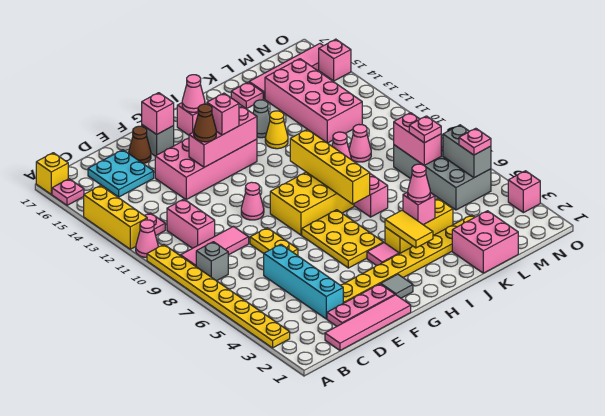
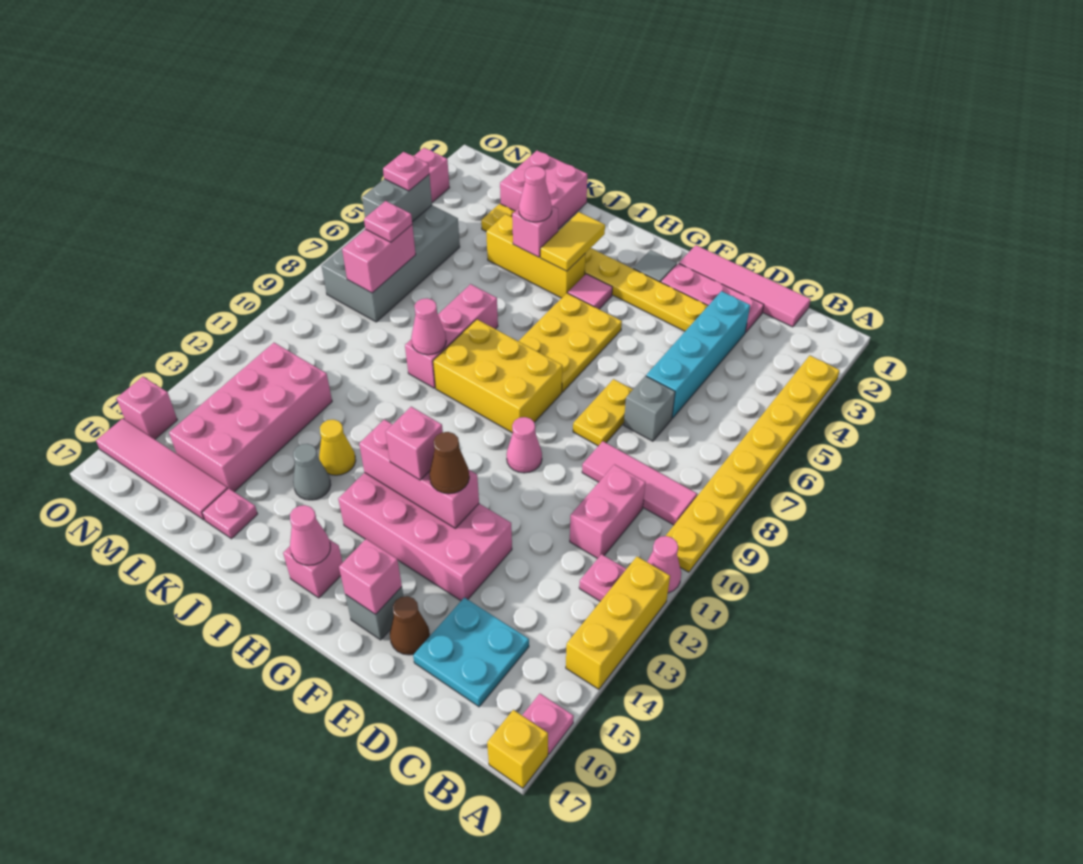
grey brick B8 level 1 -> grey brick D7 level 1
yellow brick I7:I10 level 2 -> none
pink cone L10 level 1 -> none

